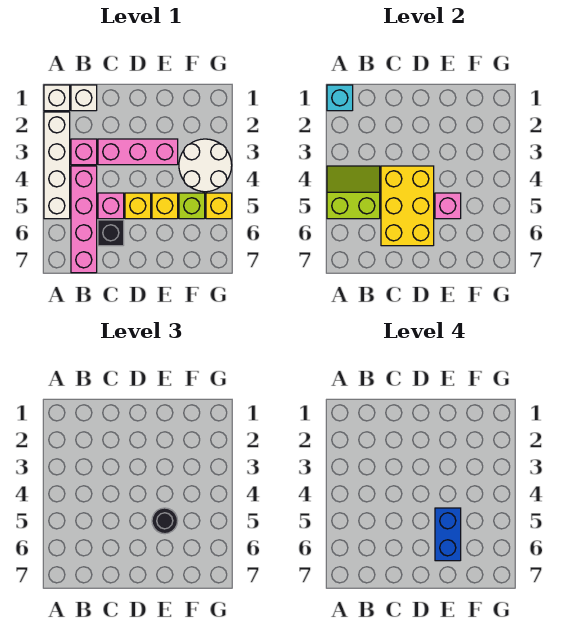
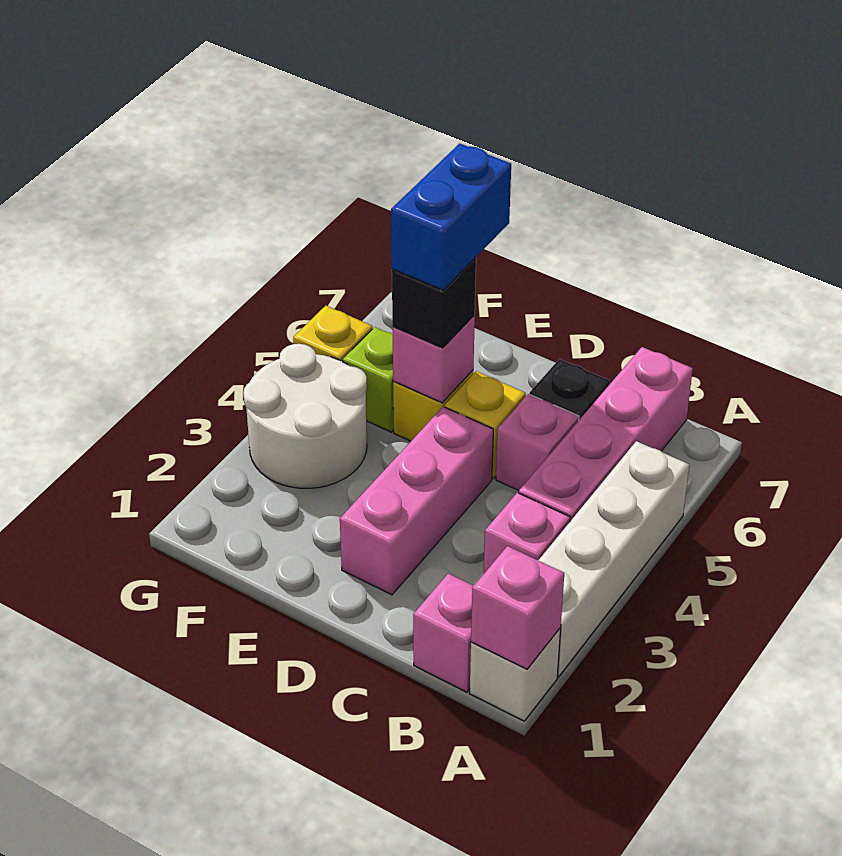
cyan brick A1 level 2 -> pink brick A1 level 2
lime slope A4:B5 level 2 top 5 -> none
white brick B1 level 1 -> pink brick B1 level 1
pink brick C3:E3 level 1 -> pink brick D2:D4 level 1
yellow brick C4:D6 level 2 -> none
black round brick E5 level 3 -> black brick E5 level 3

